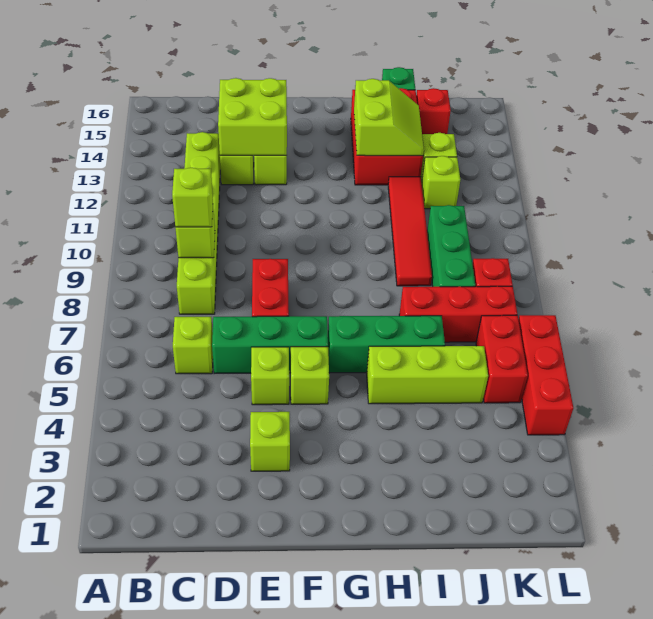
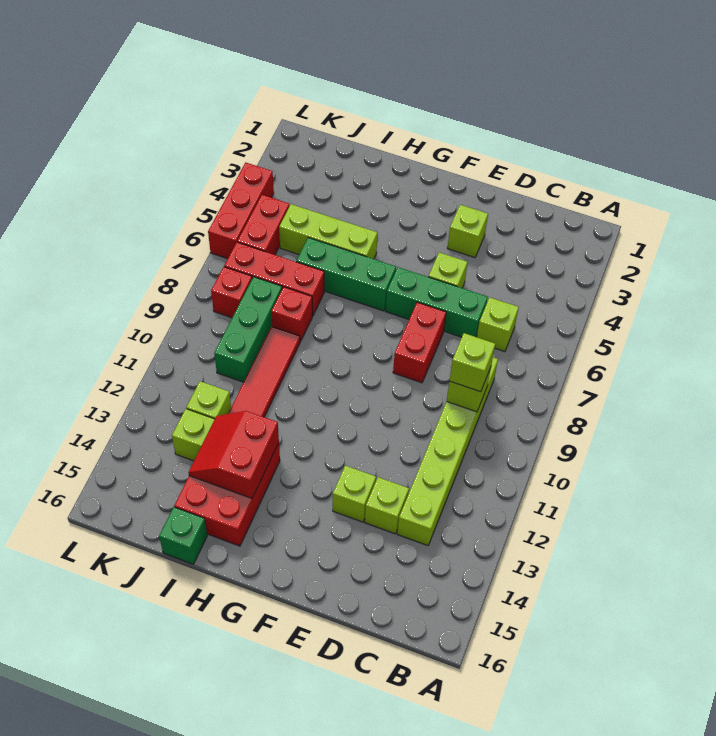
lime brick D13:E14 level 2 -> none
lime brick F5 level 1 -> none
lime slope H13:I14 level 2 top H -> red slope H13:I14 level 2 top H
red brick J15 level 1 -> red brick I8 level 1

